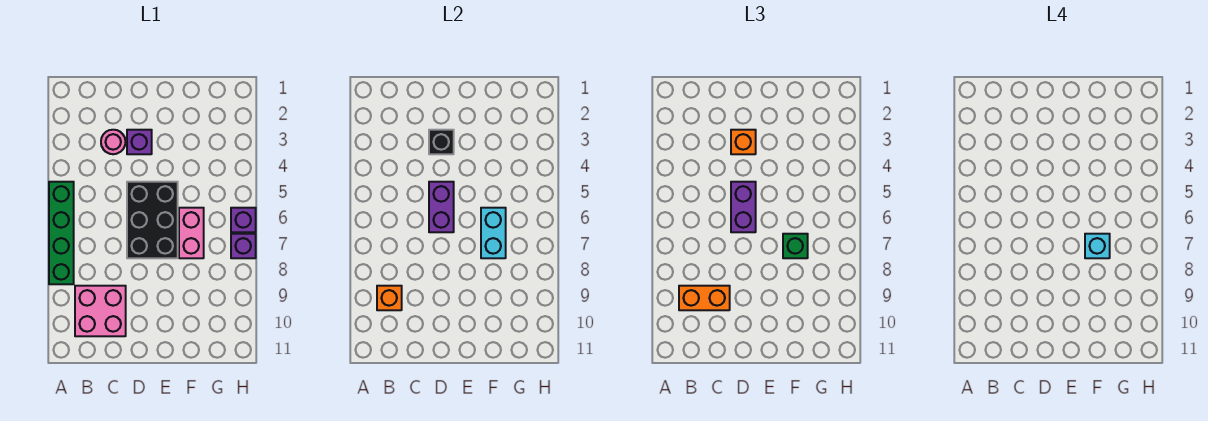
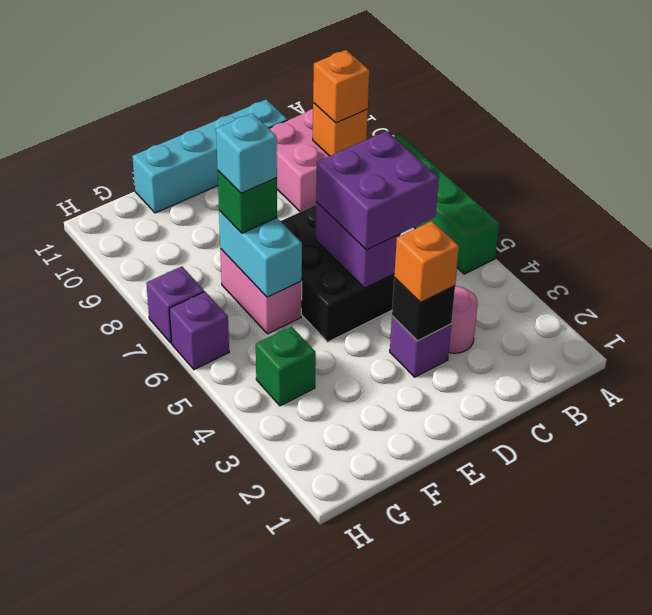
orange brick B9:C9 level 3 -> orange brick B9 level 3
none -> cyan brick C11:F11 level 1
purple brick D5:D6 level 3 -> purple brick C5:D6 level 3
none -> green brick G4 level 1

